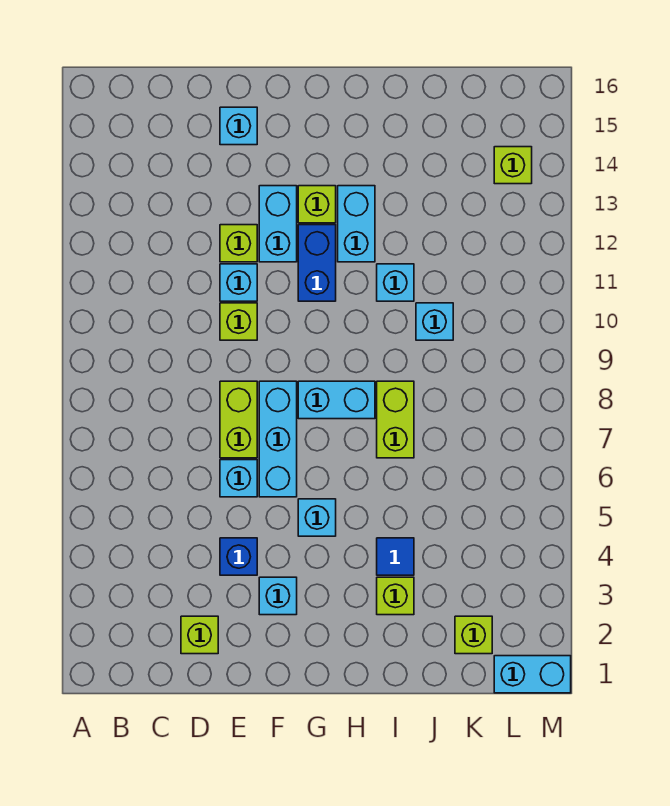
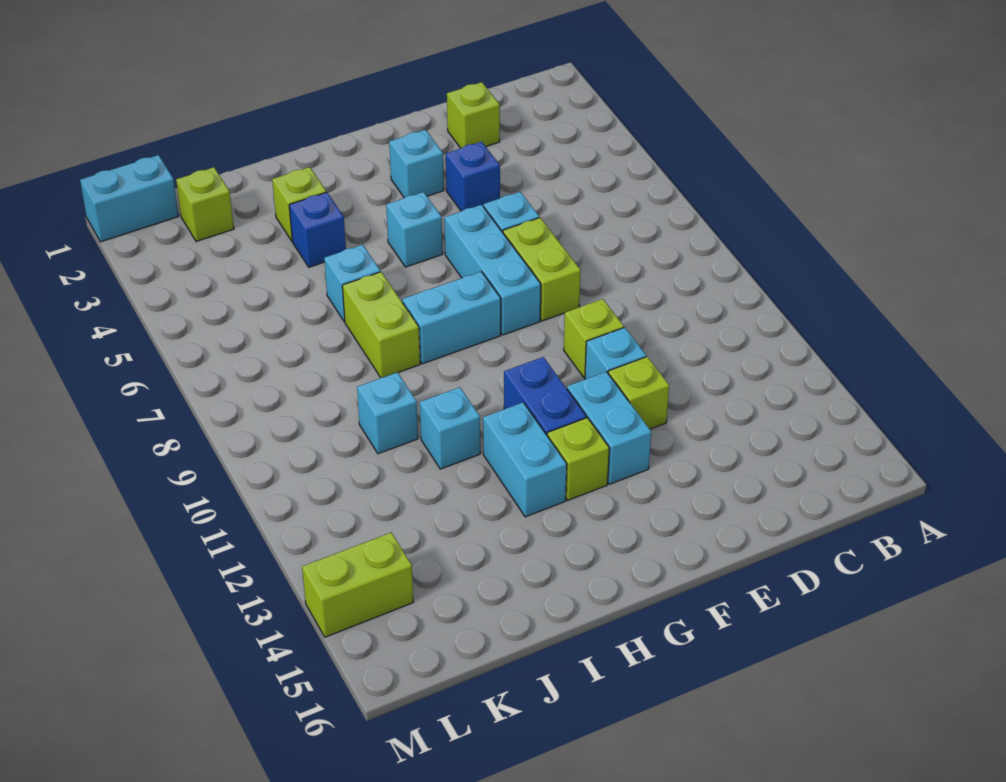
cyan brick E15 level 1 -> cyan brick I6 level 1
blue tile I4 level 1 -> blue brick I4 level 1
lime brick L14 level 1 -> lime brick L14:M14 level 1

